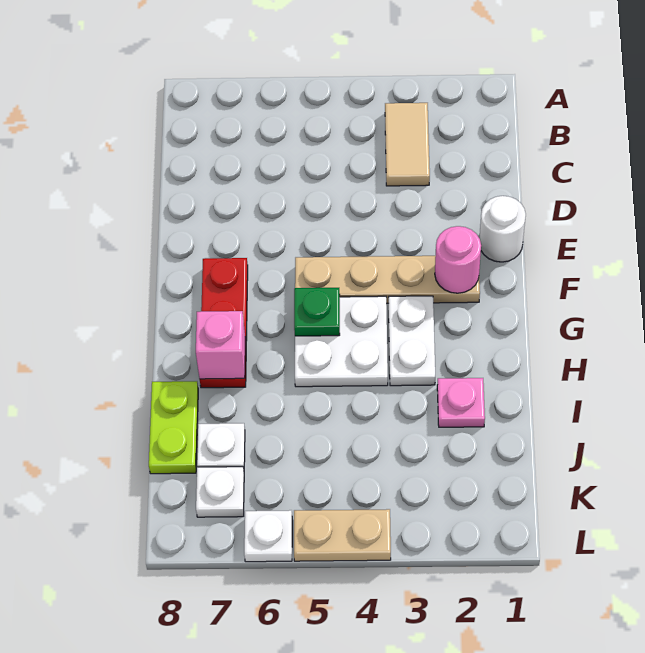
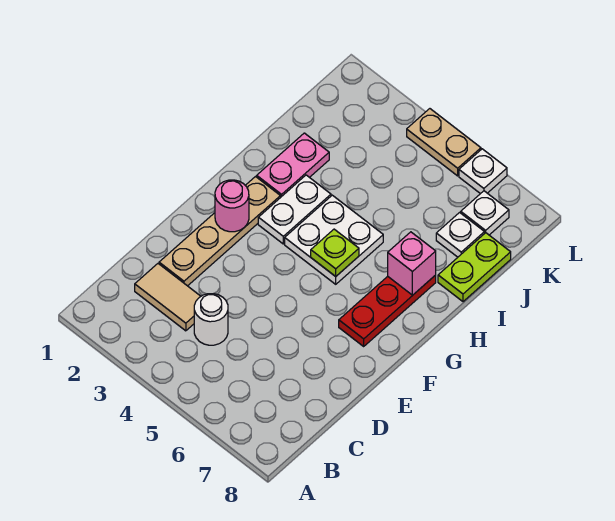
tan tile B3:C3 level 1 -> tan tile C2:C3 level 1
white round brick E1 level 1 -> white round brick C4 level 1
tan plate F2:F5 level 1 -> tan plate D2:G2 level 1
green plate G5 level 2 -> lime plate G5 level 2
pink plate I2 level 1 -> pink plate H2:I2 level 1

